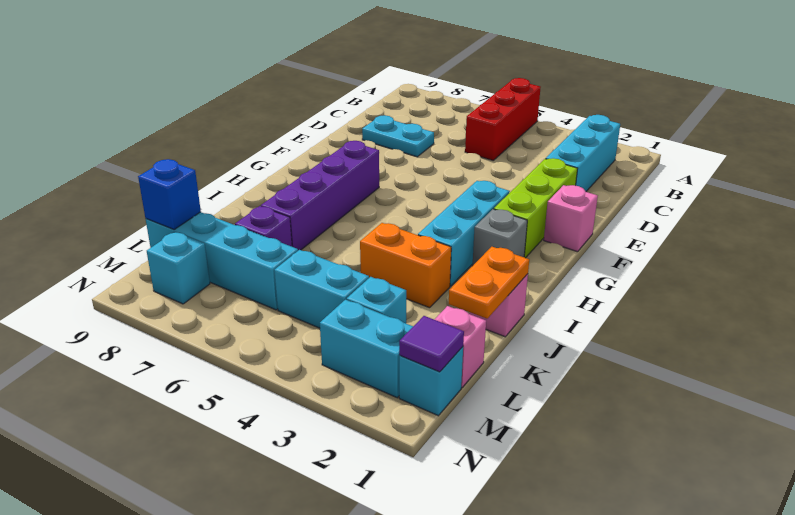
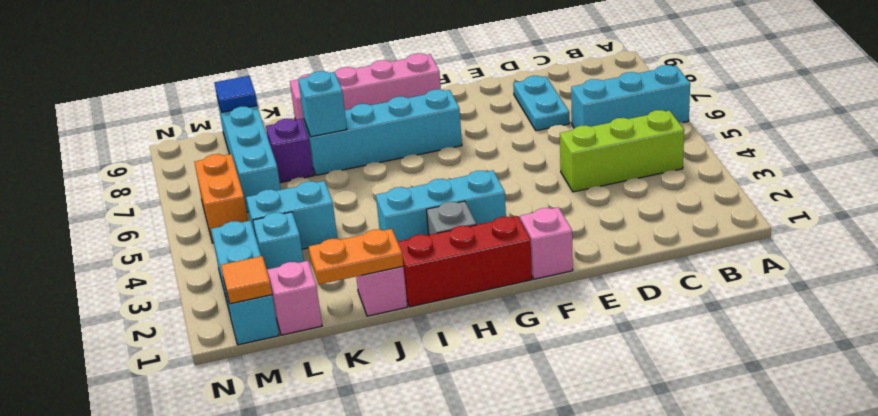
red brick A5:C5 level 1 -> red brick G1:I1 level 1
cyan brick B2:D2 level 1 -> cyan brick A6:C6 level 1
lime brick E2:G2 level 1 -> lime brick B4:D4 level 1
purple brick G7:J7 level 1 -> cyan brick G7:J7 level 1
none -> pink brick G9:J9 level 1
orange brick J3:J4 level 1 -> orange brick M5:M6 level 1
cyan brick L4:L5 level 1 -> cyan brick K4:L4 level 1
blue brick L9 level 2 -> blue tile L9 level 2
purple tile M1 level 2 -> orange tile M1 level 2
cyan brick M8 level 1 -> cyan brick J7 level 2

